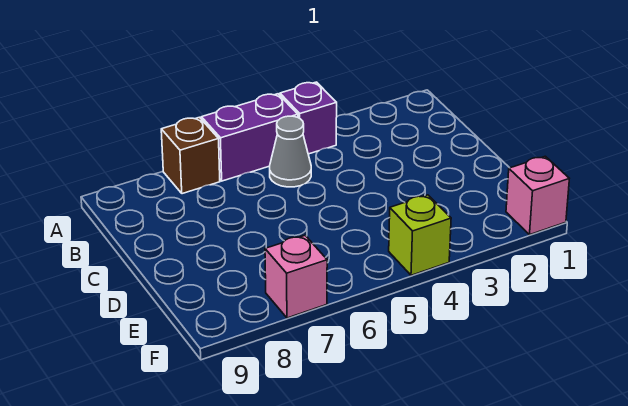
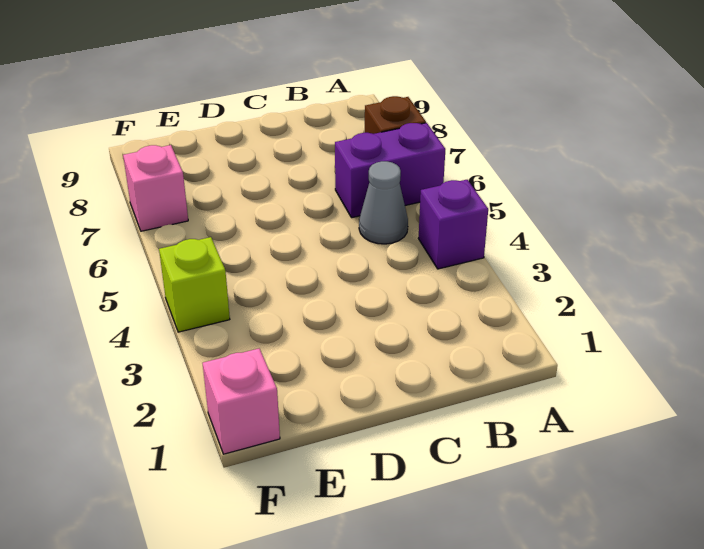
purple brick A5:A6 level 1 -> purple brick A6:B6 level 1

